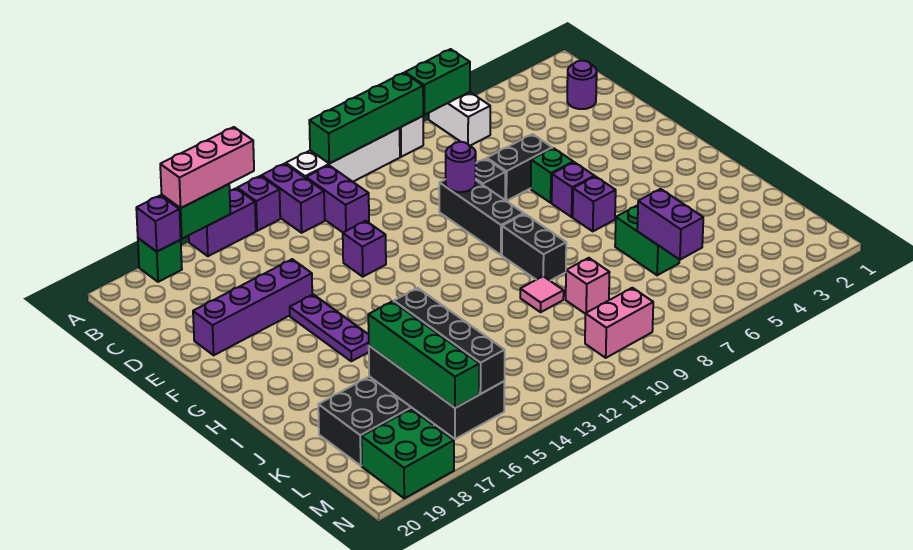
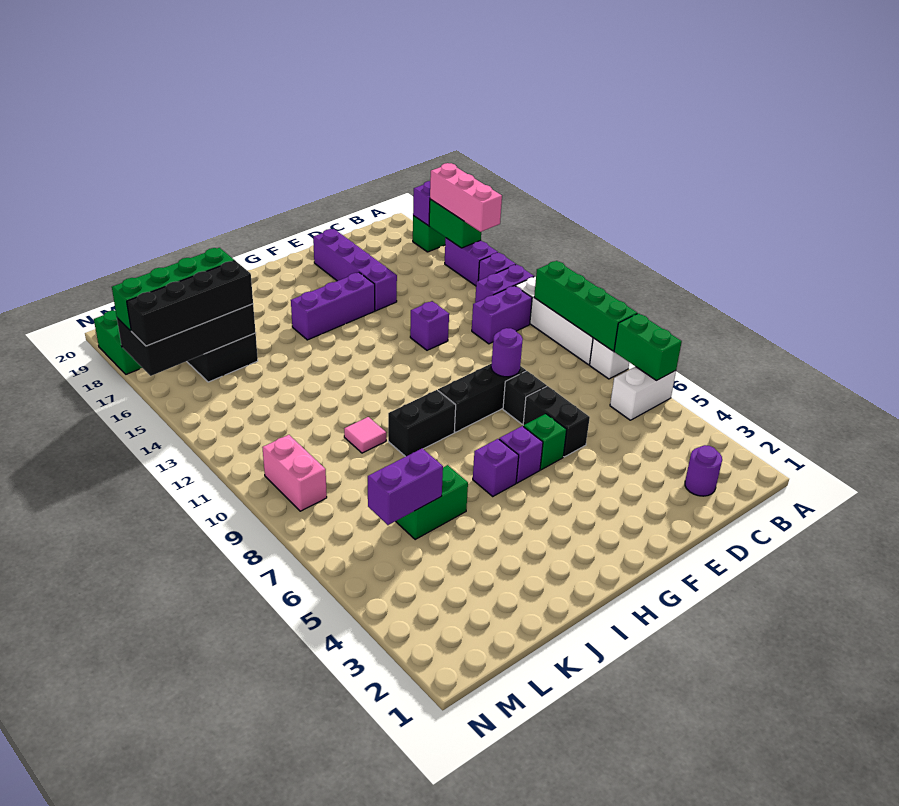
purple plate F16:H16 level 1 -> purple brick F16:H16 level 1
pink brick K9 level 1 -> none

